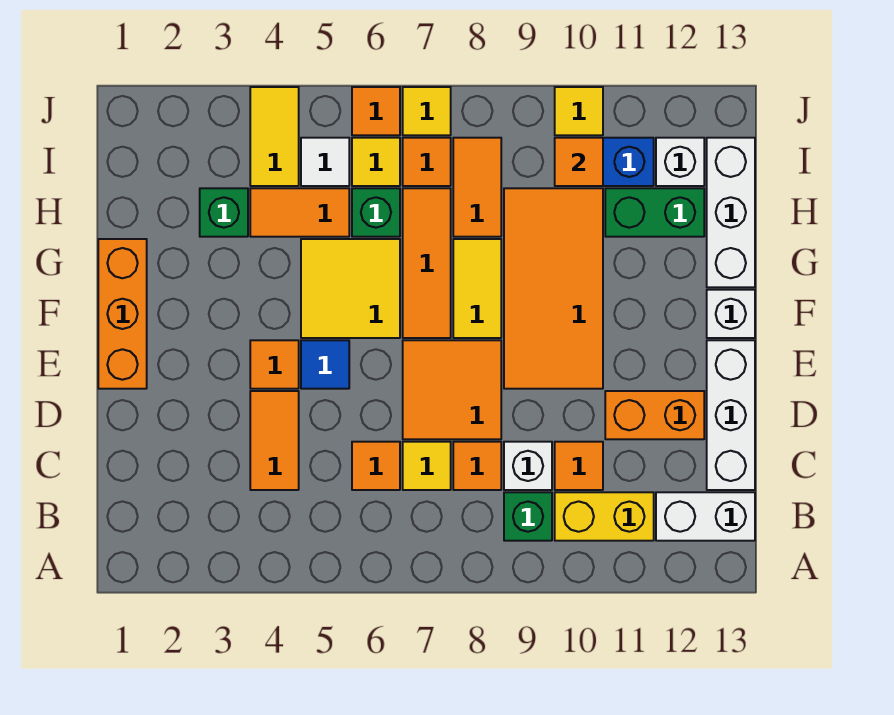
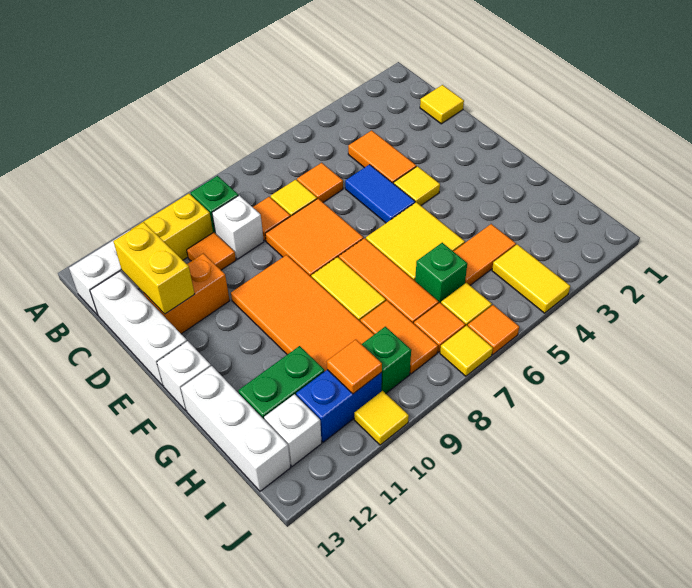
none -> yellow tile C1 level 1
none -> yellow brick C12:D12 level 2
orange brick E1:G1 level 1 -> none
orange tile E4 level 1 -> yellow tile E4 level 1
blue tile E5 level 1 -> blue tile D5:E5 level 1
green brick H3 level 1 -> green brick I9 level 1
white tile I5 level 1 -> none

